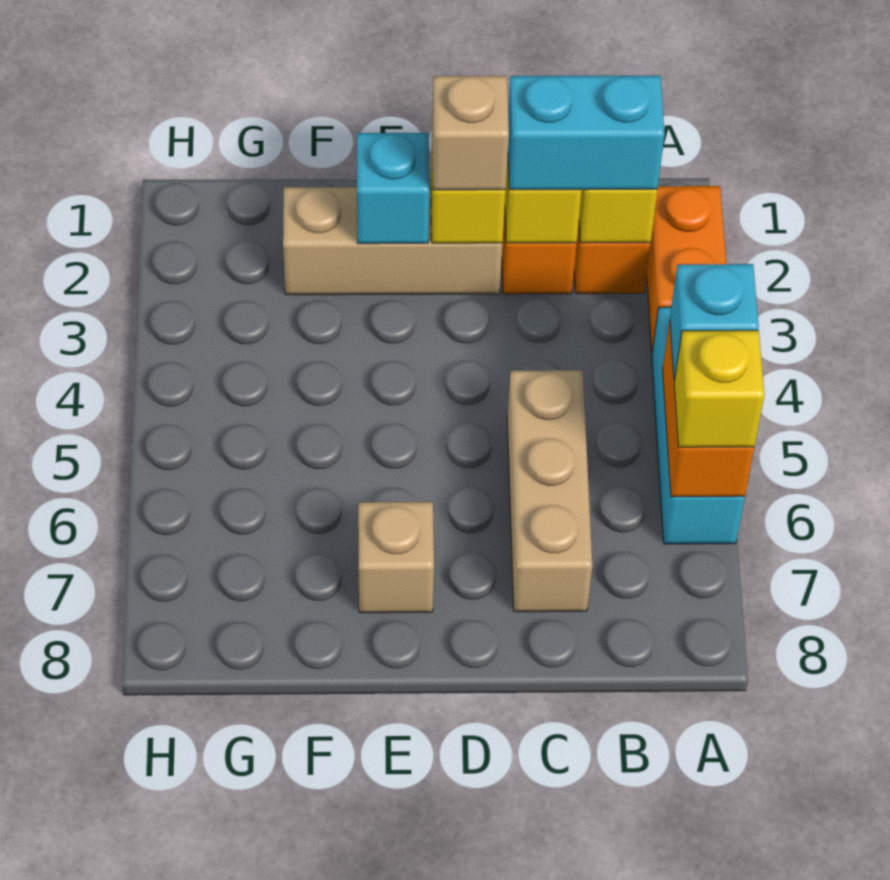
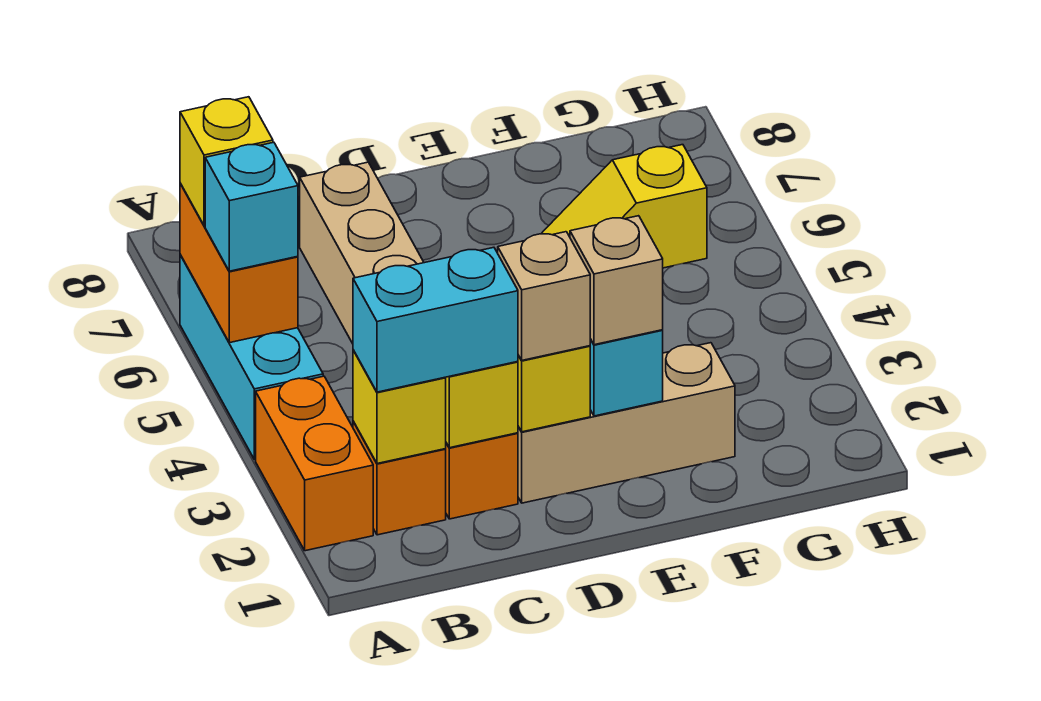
tan brick E7 level 1 -> tan brick E2 level 3
none -> yellow slope F6:G6 level 1 top G

